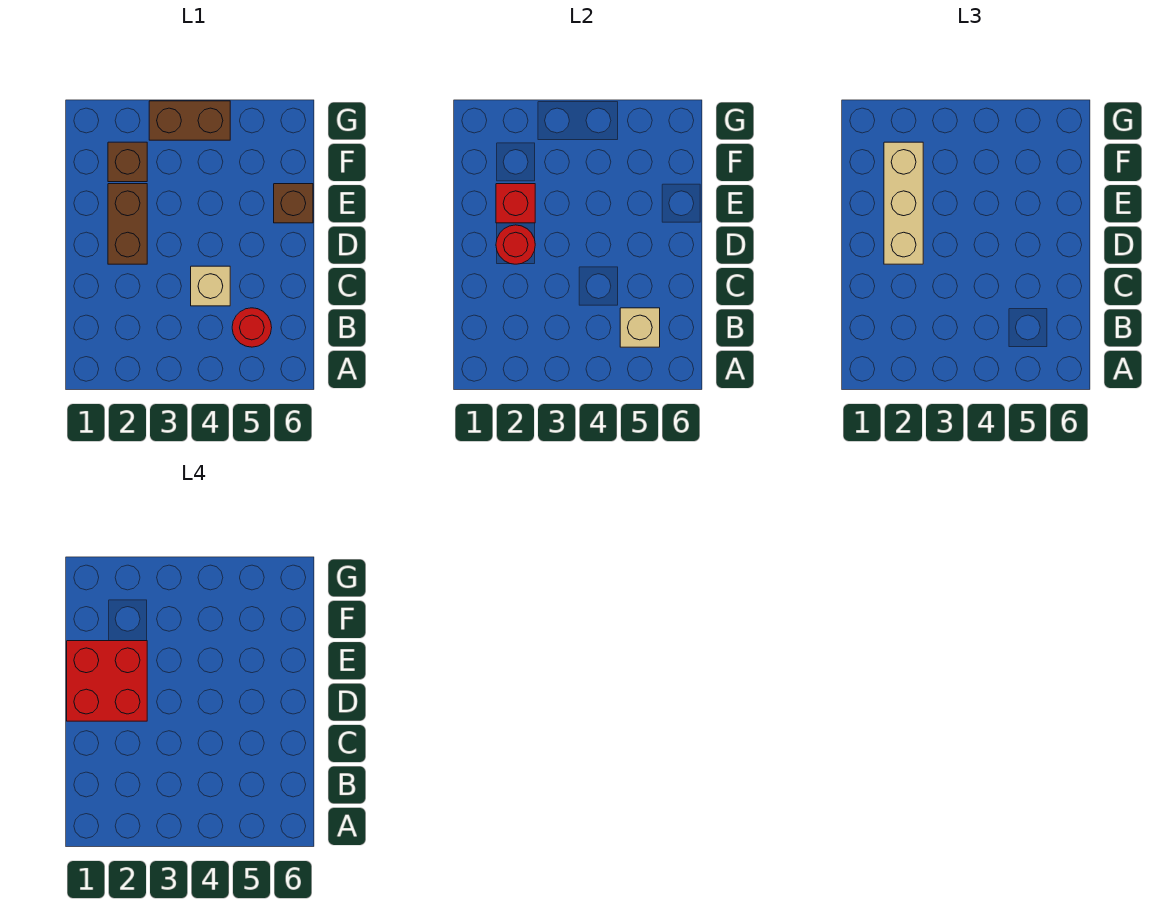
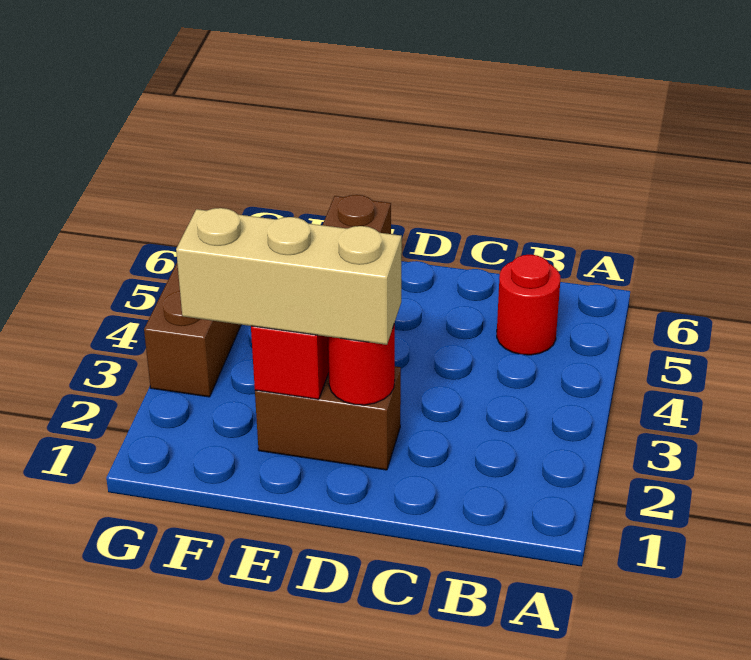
tan brick B5 level 2 -> none
tan brick C4 level 1 -> none
red brick D1:E2 level 4 -> none
brown brick F2 level 1 -> none

